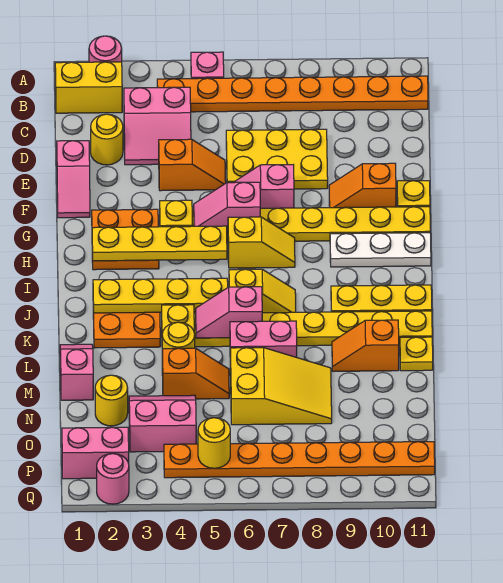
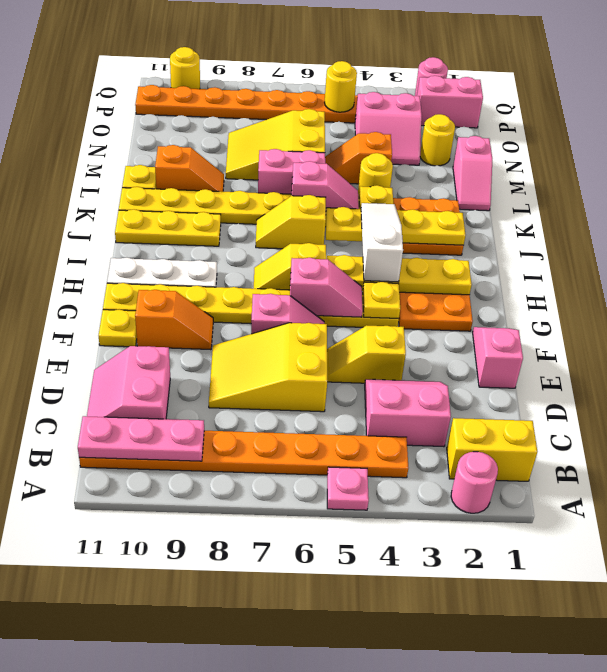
none -> pink plate B9:B11 level 2
none -> pink slope C10:D11 level 1 top 10
yellow round brick D2 level 1 -> yellow round brick Q10 level 1
yellow plate D6:E8 level 1 -> yellow slope D6:E8 level 1 top 6
orange slope E4:E5 level 1 top 4 -> yellow slope E4:E5 level 1 top 4
none -> white slope H4:J4 level 3 top H

